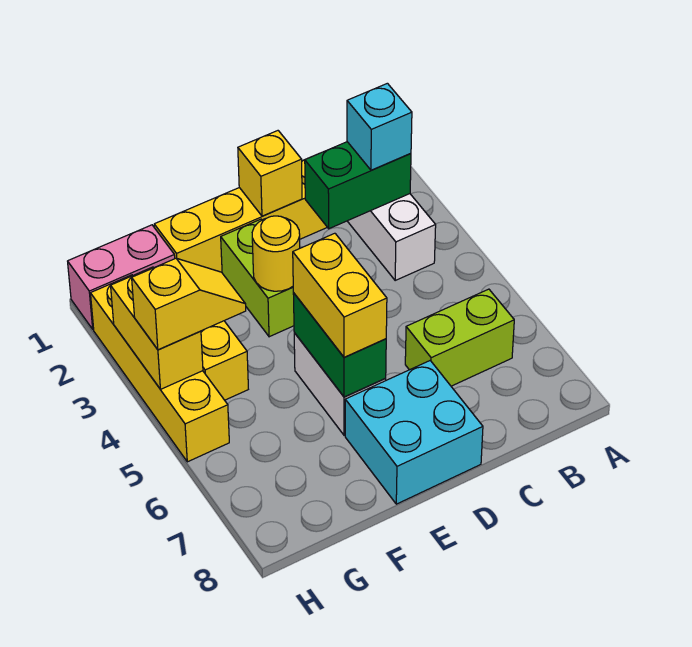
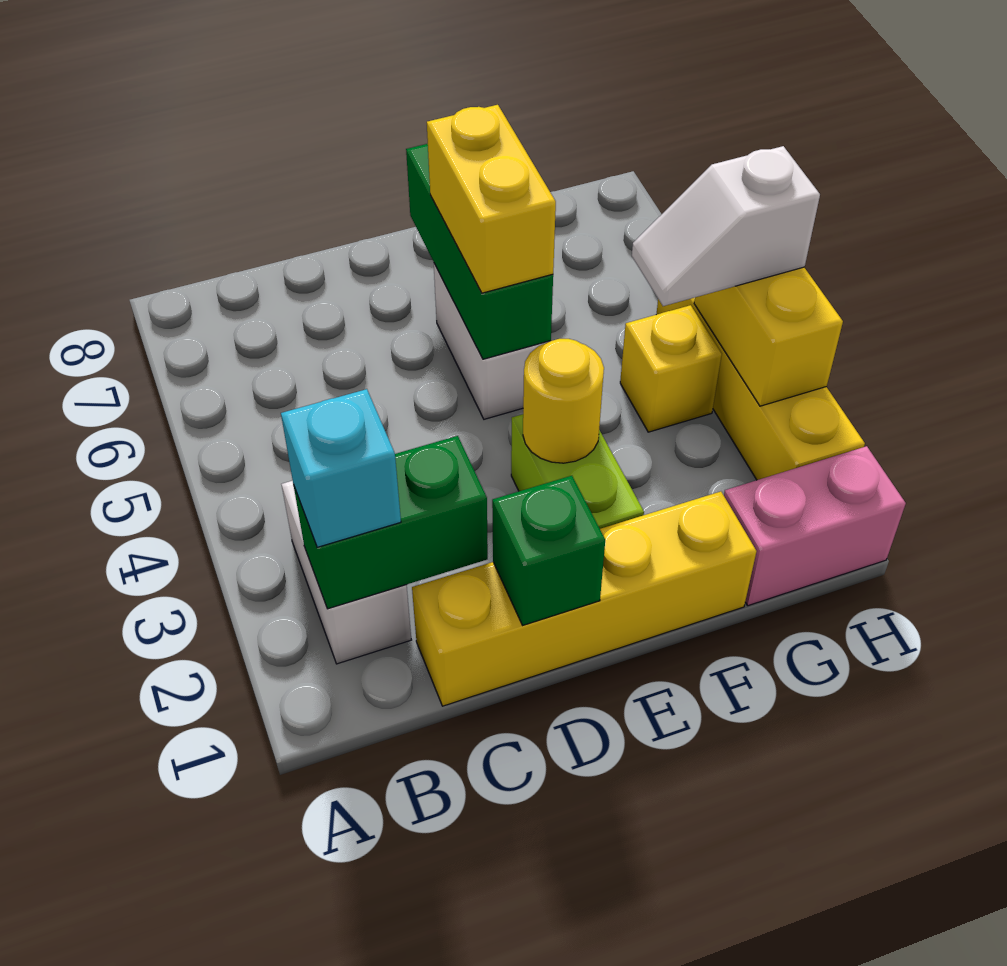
lime brick B6:C6 level 1 -> none
yellow brick D1 level 2 -> green brick D1 level 2
cyan brick D7:E8 level 1 -> none
green brick E5:E6 level 2 -> green brick E5:E7 level 2
yellow slope G4:H4 level 3 top H -> white slope G4:H4 level 3 top H

